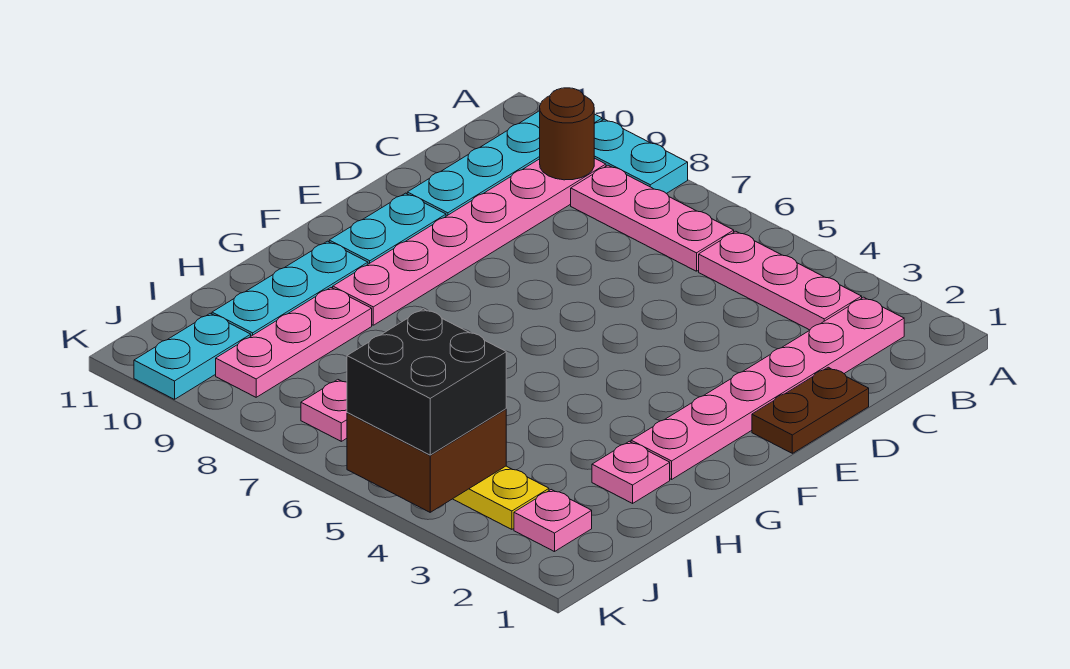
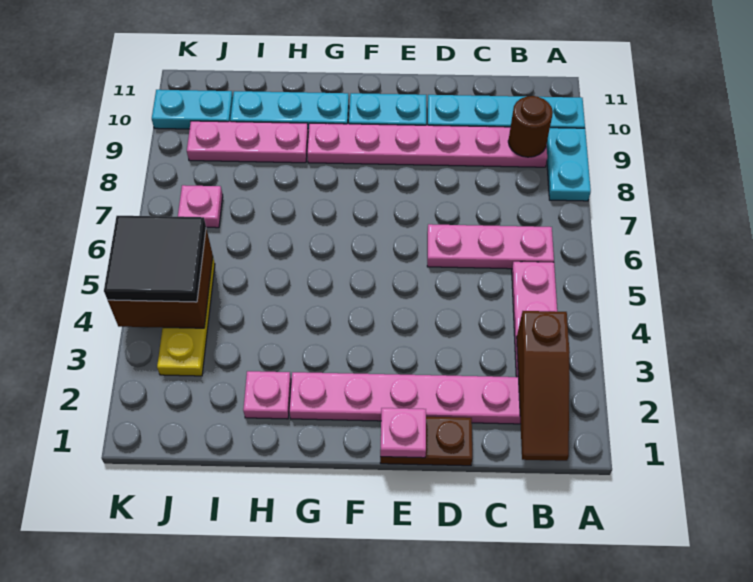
none -> brown slope B1:B3 level 2 top 3
pink plate B6:B8 level 1 -> pink plate B6:D6 level 1
pink plate J2 level 1 -> pink plate E1 level 2
black brick J4:K5 level 3 -> black tile J4:K5 level 3

